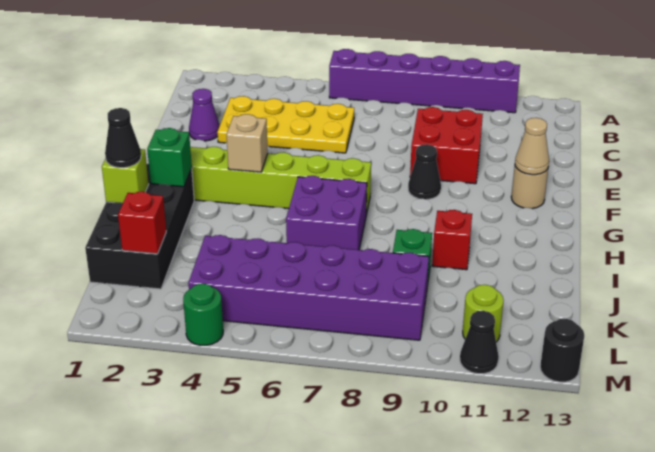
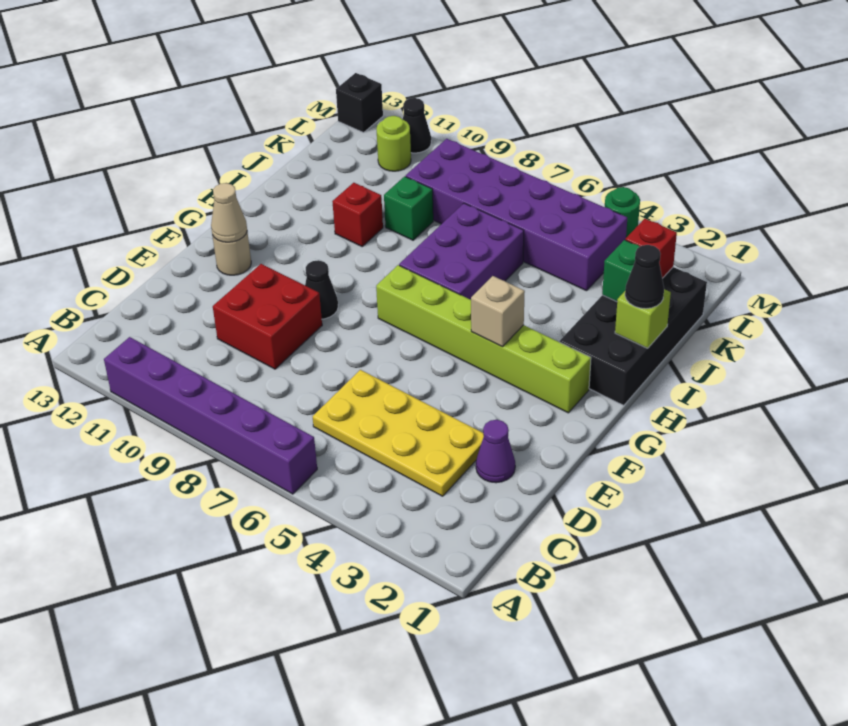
green brick H2 level 2 -> green brick J2 level 2
purple brick H6:I7 level 1 -> purple brick H6:J7 level 1
black round brick M13 level 1 -> black brick M13 level 1

